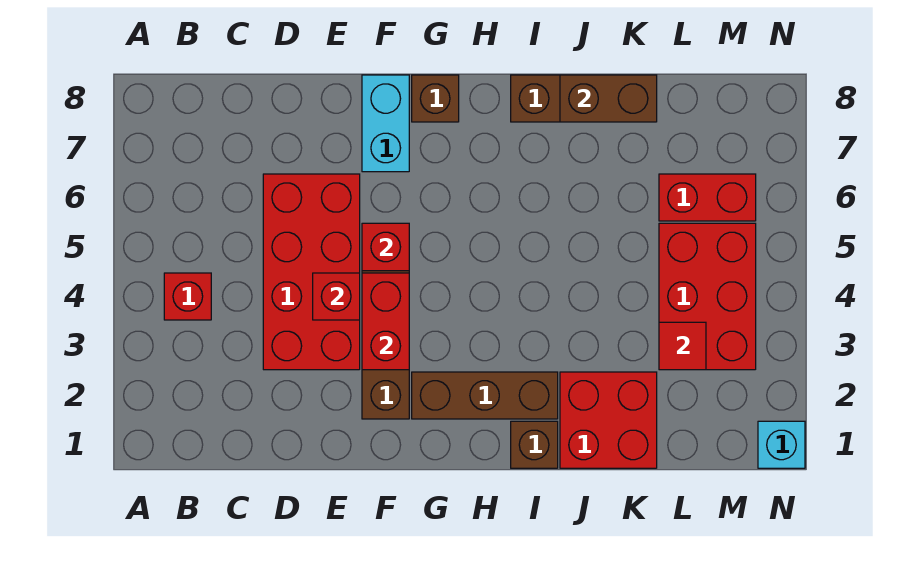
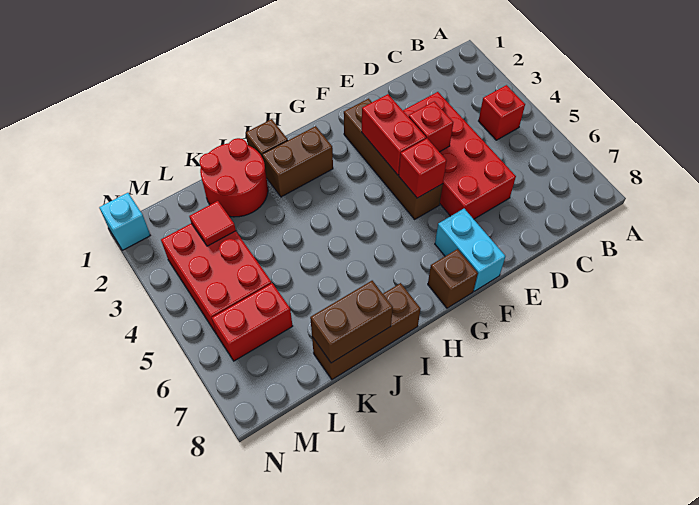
brown brick G2:I2 level 1 -> brown brick H2:I2 level 1
red brick J1:K2 level 1 -> red round brick J1:K2 level 1

